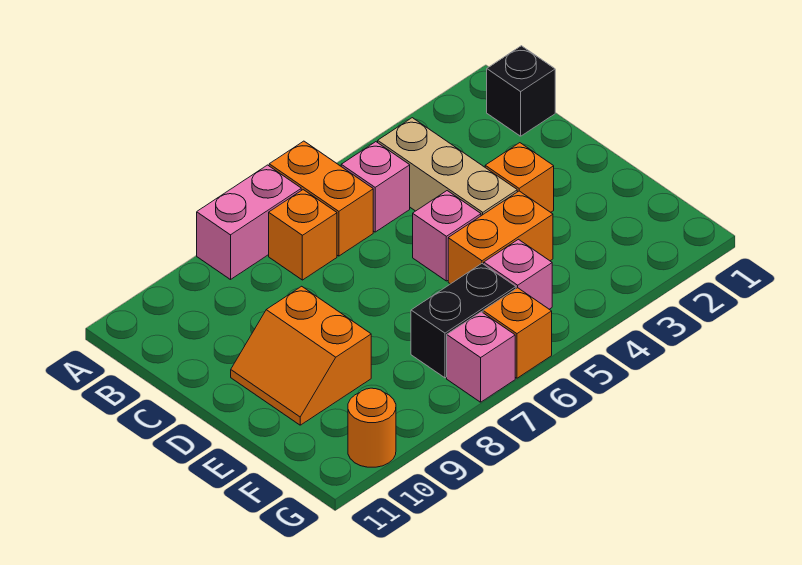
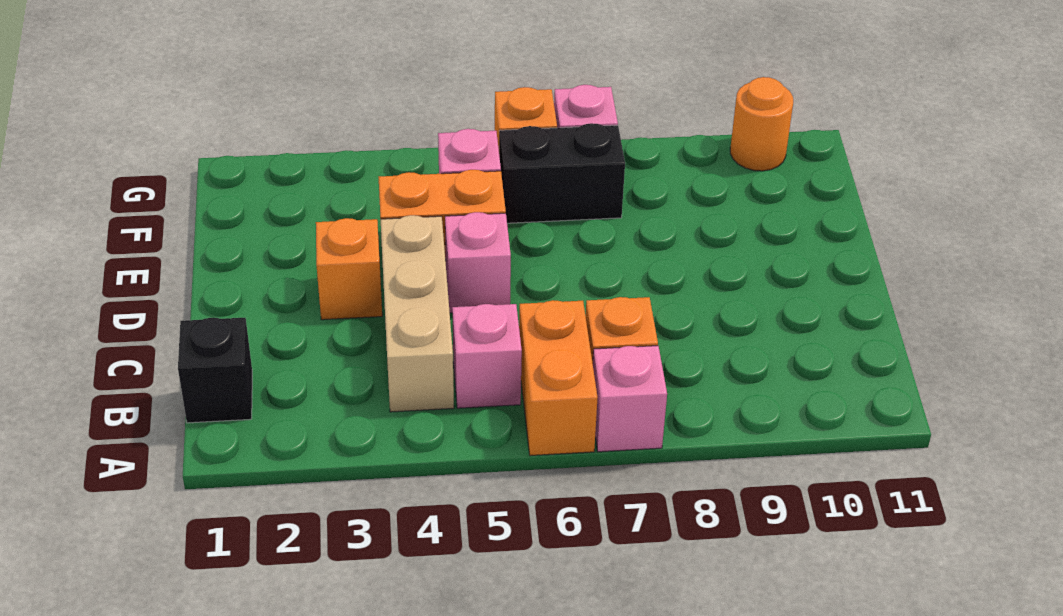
pink brick A7:A8 level 1 -> pink brick A7 level 1
orange slope D9:E10 level 1 top 9 -> none

